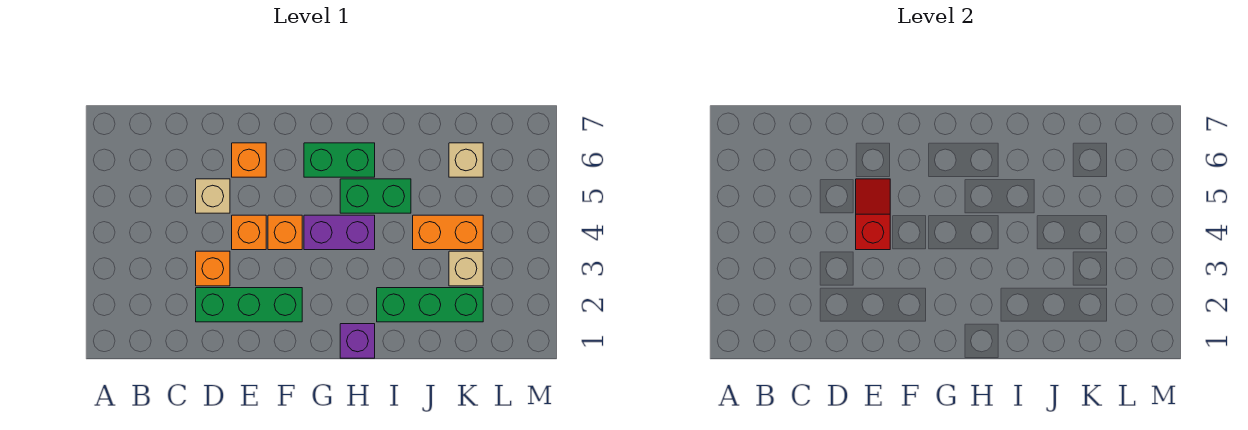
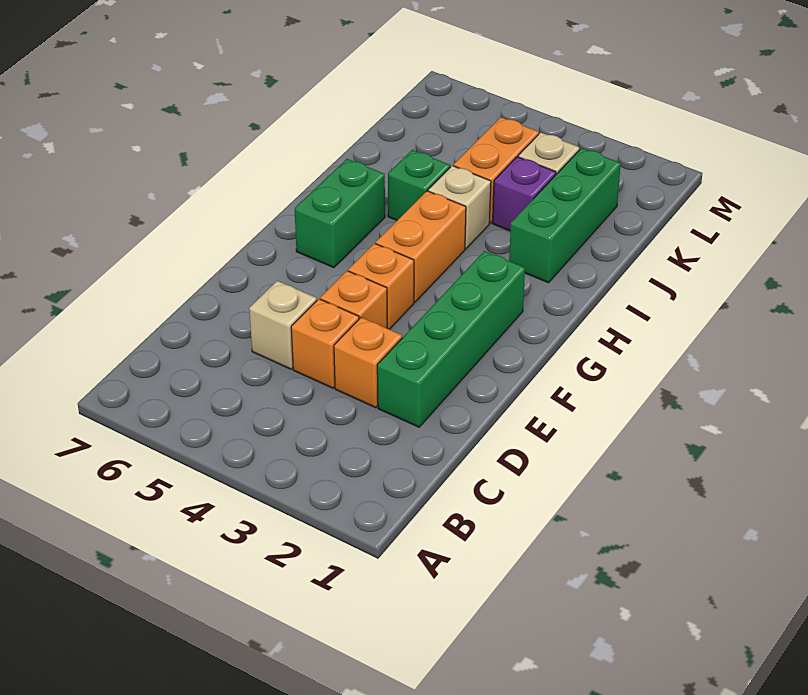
green brick D2:F2 level 1 -> green brick D2:G2 level 1
red slope E4:E5 level 2 top 4 -> none
orange brick E6 level 1 -> orange brick D4 level 1
purple brick G4:H4 level 1 -> orange brick G4:H4 level 1
purple brick H1 level 1 -> purple brick J3 level 1
green brick H5:I5 level 1 -> green brick I5 level 1
tan brick K6 level 1 -> tan brick I4 level 1

